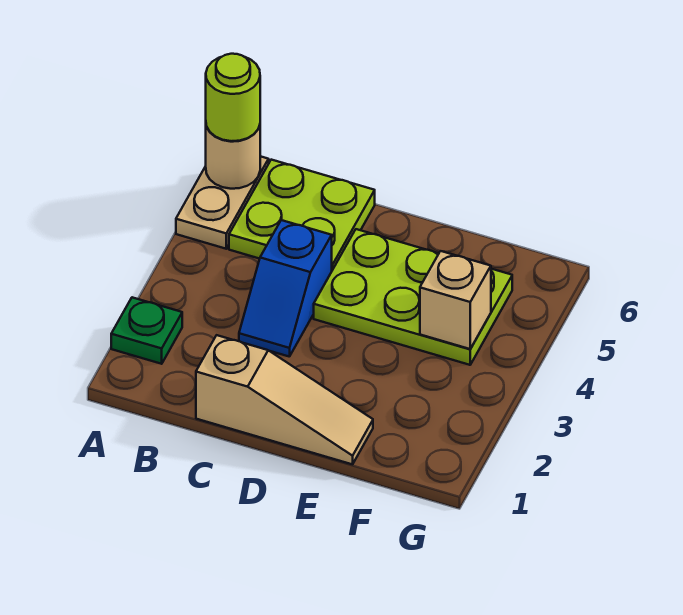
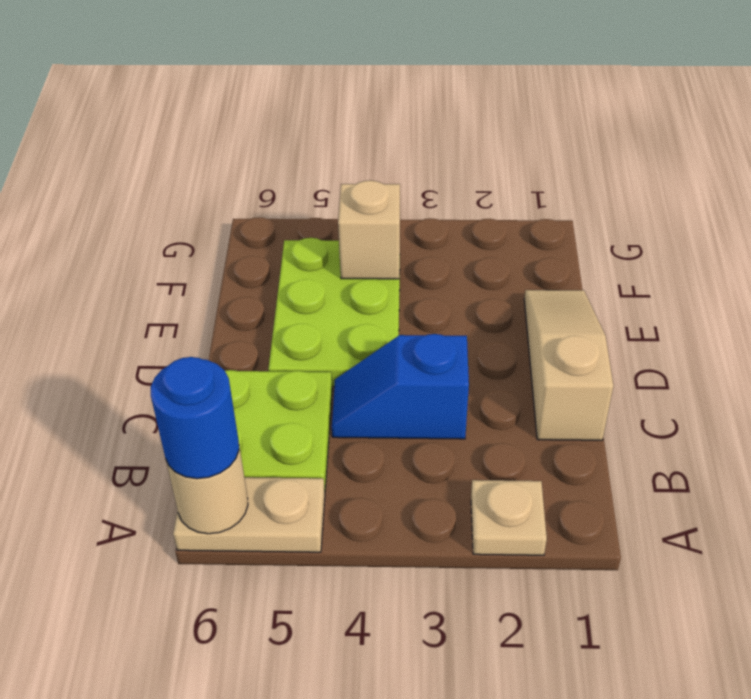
green plate A2 level 1 -> tan plate A2 level 1
lime round brick A6 level 3 -> blue round brick A6 level 3
blue slope C3:C4 level 1 top 4 -> blue slope C3:C4 level 1 top 3

